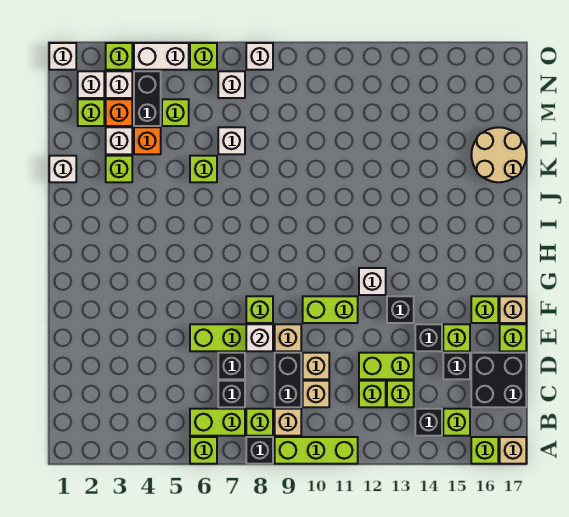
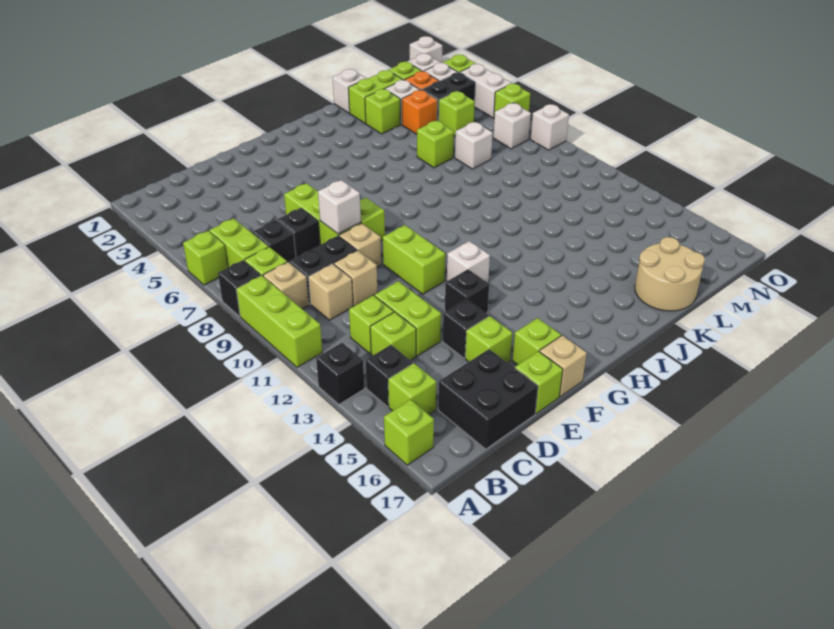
tan brick A17 level 1 -> none
black brick D15 level 1 -> black brick A13 level 1
none -> lime brick K2:L2 level 1

